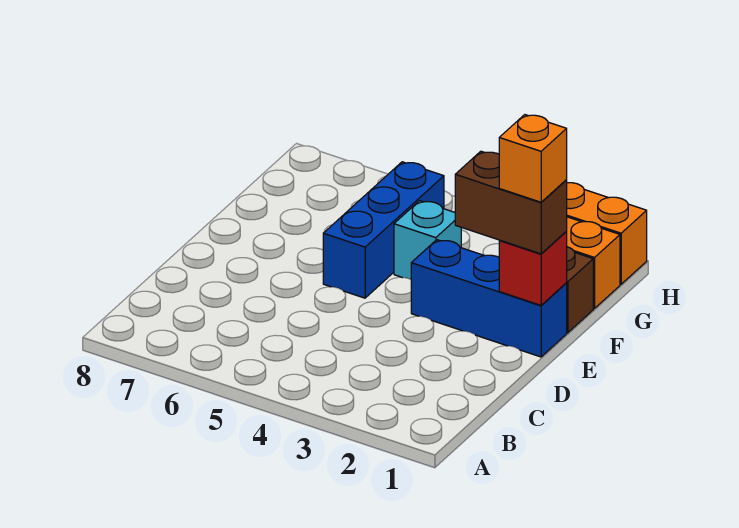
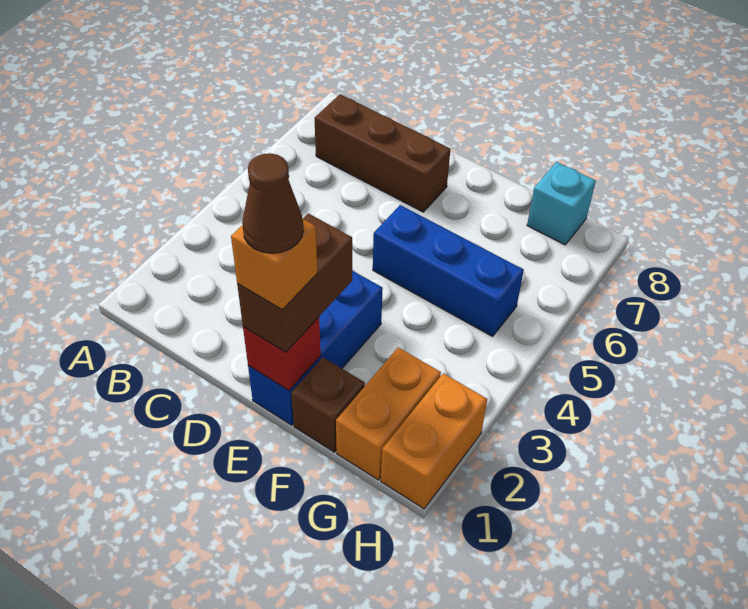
none -> brown brick B7:D7 level 1
none -> brown cone E1 level 5
cyan brick F4 level 1 -> cyan brick G8 level 1

